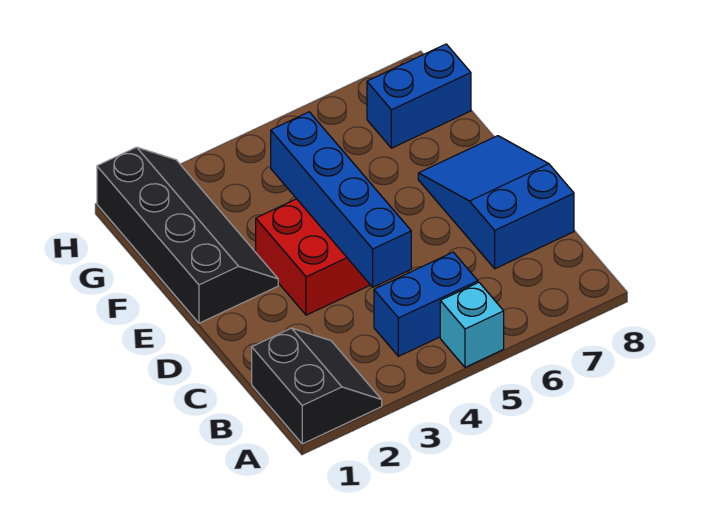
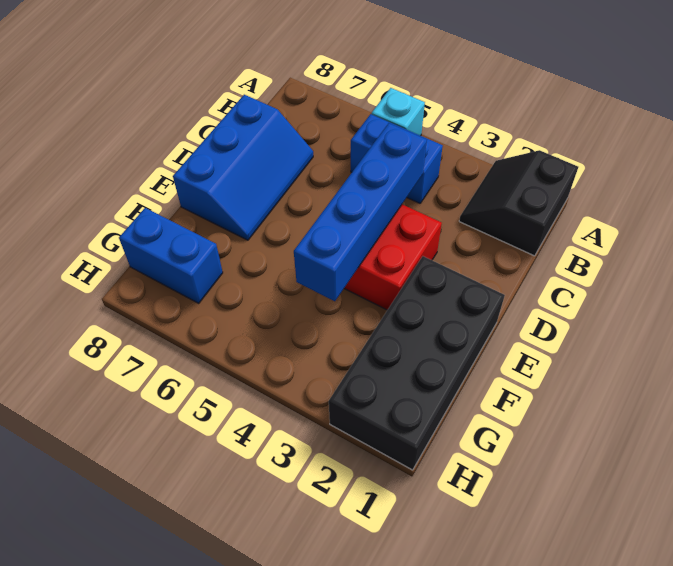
blue slope C7:E8 level 1 top C -> blue slope C7:E8 level 1 top 8
black slope E1:H2 level 1 top 1 -> black brick E1:H2 level 1

